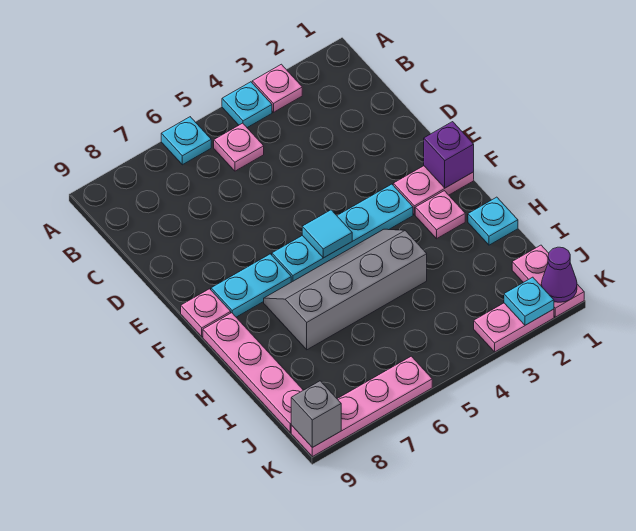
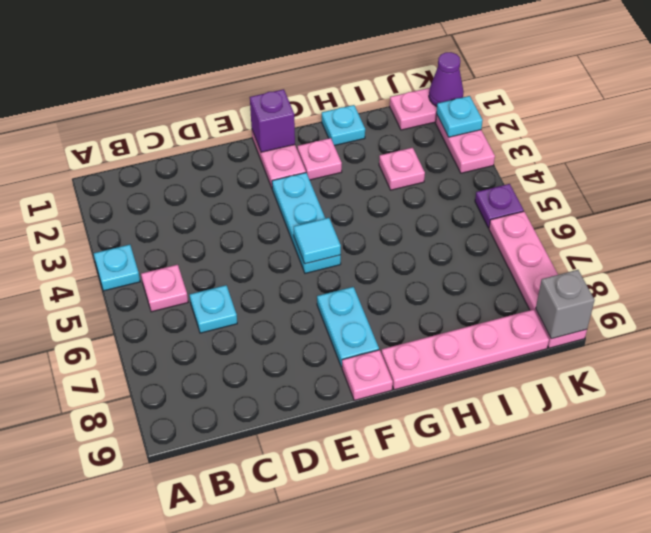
pink plate A3 level 1 -> pink plate I3 level 1
cyan plate A6 level 1 -> cyan plate C6 level 1
cyan plate F3:F6 level 1 -> cyan plate F3:F5 level 1
grey slope G4:H7 level 1 top H -> none
none -> purple plate K5 level 1

